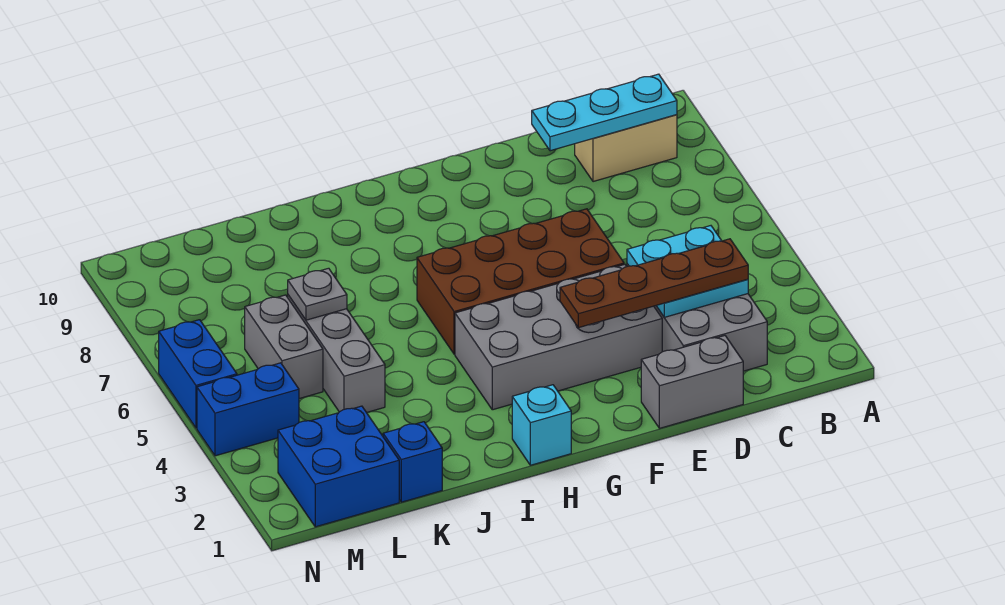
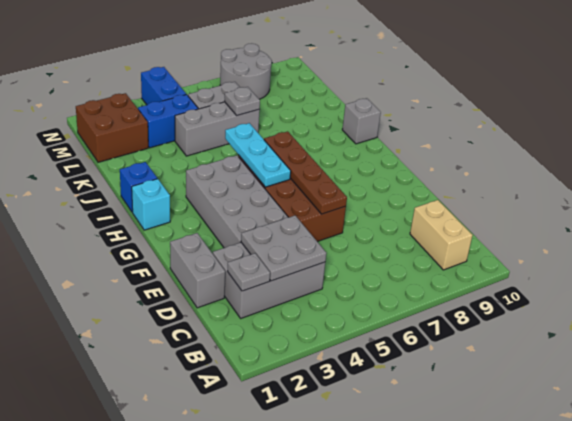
cyan plate B9:D9 level 2 -> cyan plate G5:I5 level 2
none -> grey plate C2 level 2
cyan plate C3:D4 level 2 -> grey plate C3:D4 level 2
brown plate C3:F3 level 3 -> brown plate E6:H6 level 2
none -> grey brick I10 level 1
blue brick K1 level 1 -> blue brick I1 level 1
blue brick L1:M2 level 1 -> brown brick L1:M2 level 1
none -> grey round brick M7:N8 level 1
blue brick N5:N6 level 1 -> blue brick L3:L4 level 1

